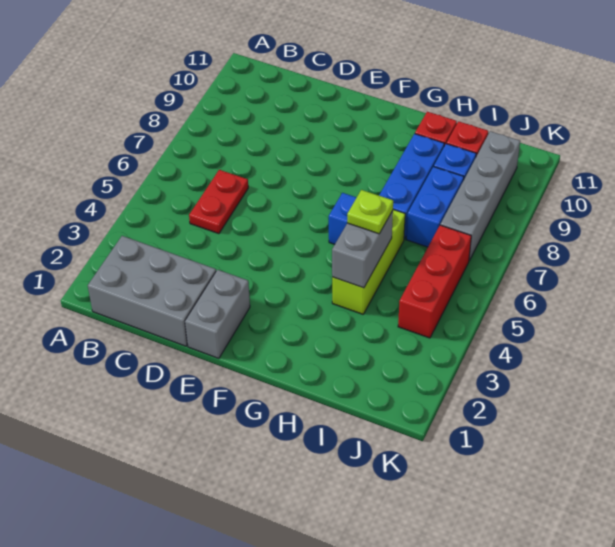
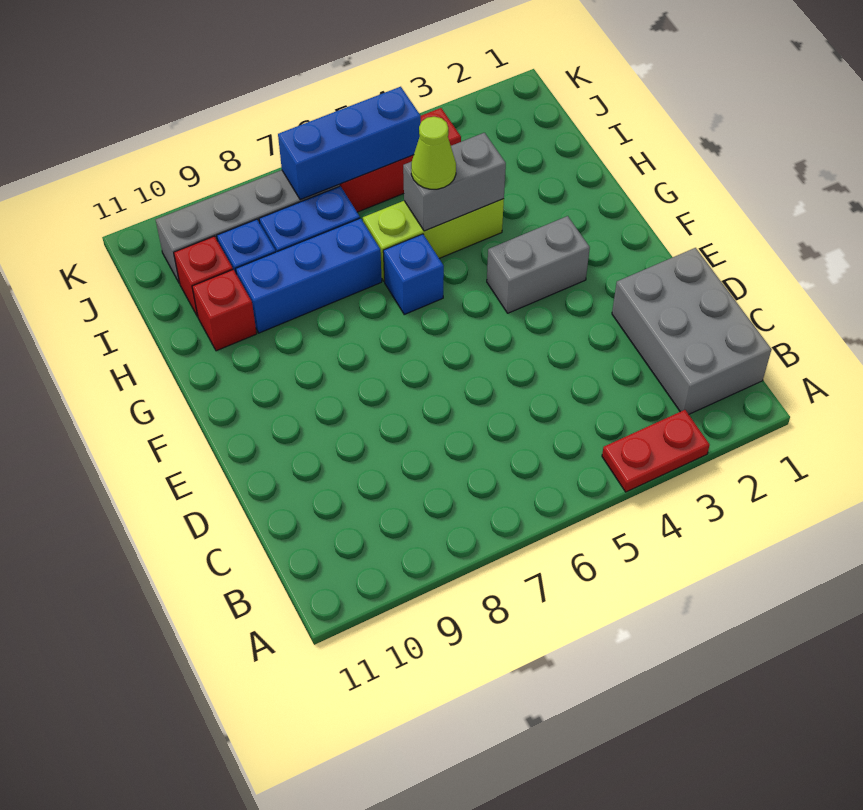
red plate C5:C6 level 1 -> red plate A3:A4 level 1
grey brick E1:E2 level 1 -> grey brick F3:F4 level 1
lime plate H5 level 3 -> lime cone H5 level 3
none -> blue brick J5:J7 level 2

